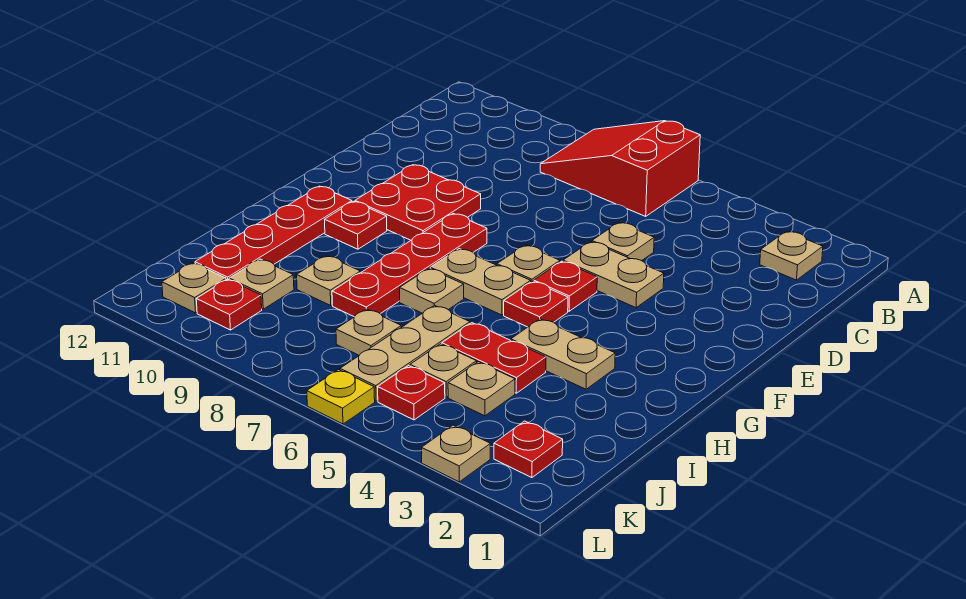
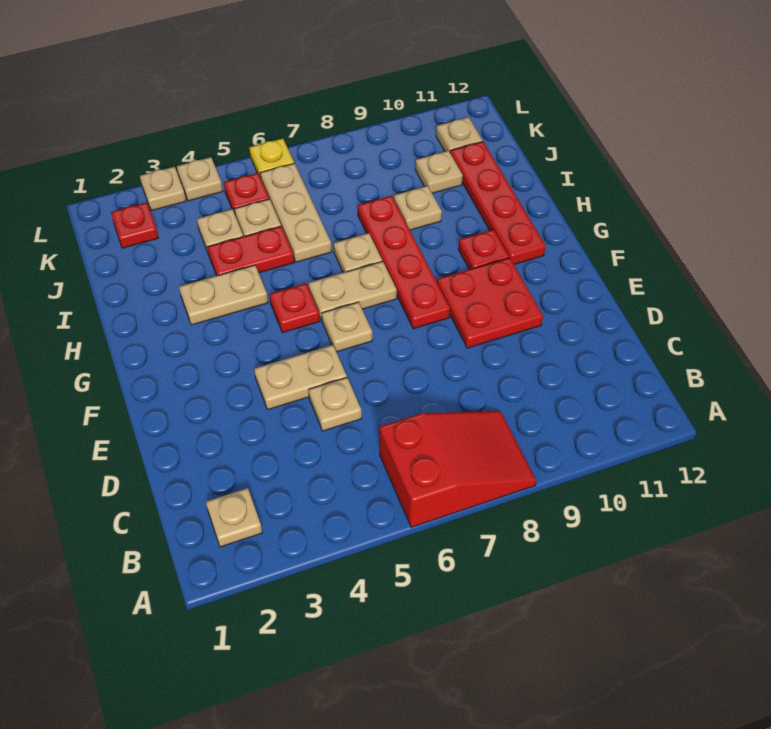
red plate F5 level 1 -> none
tan plate J7 level 1 -> tan plate L4 level 1
red plate K10 level 1 -> none

